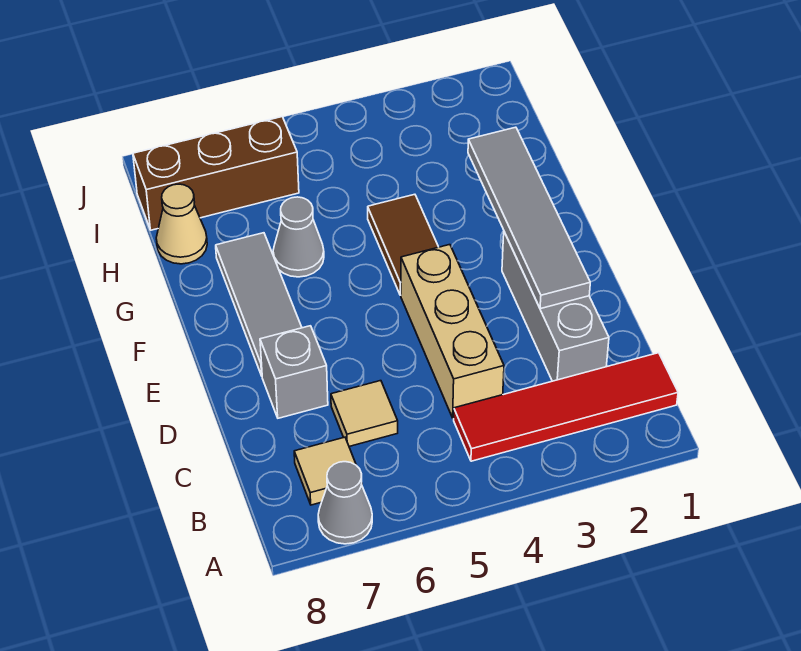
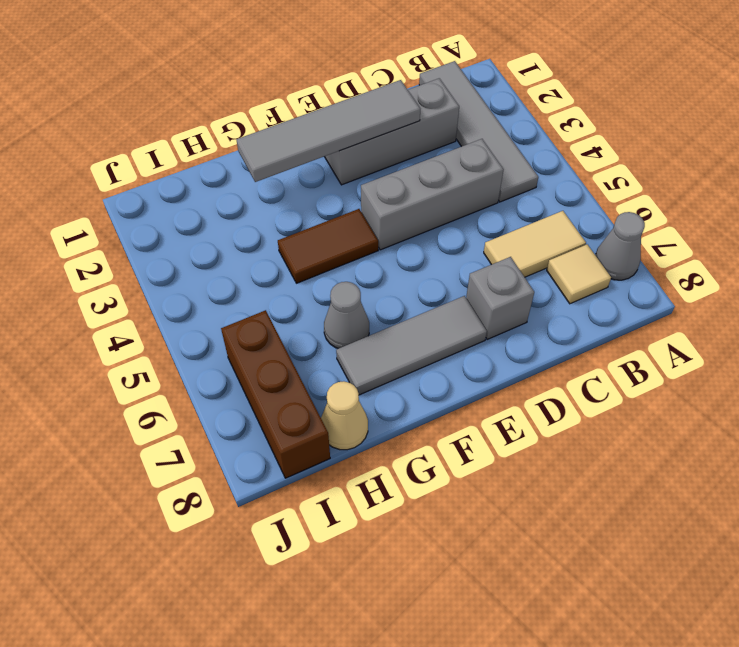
red tile B1:B4 level 1 -> grey tile B1:B4 level 1
tan brick C4:E4 level 1 -> grey brick C4:E4 level 1
tan tile C6 level 1 -> tan tile B6:C6 level 1

